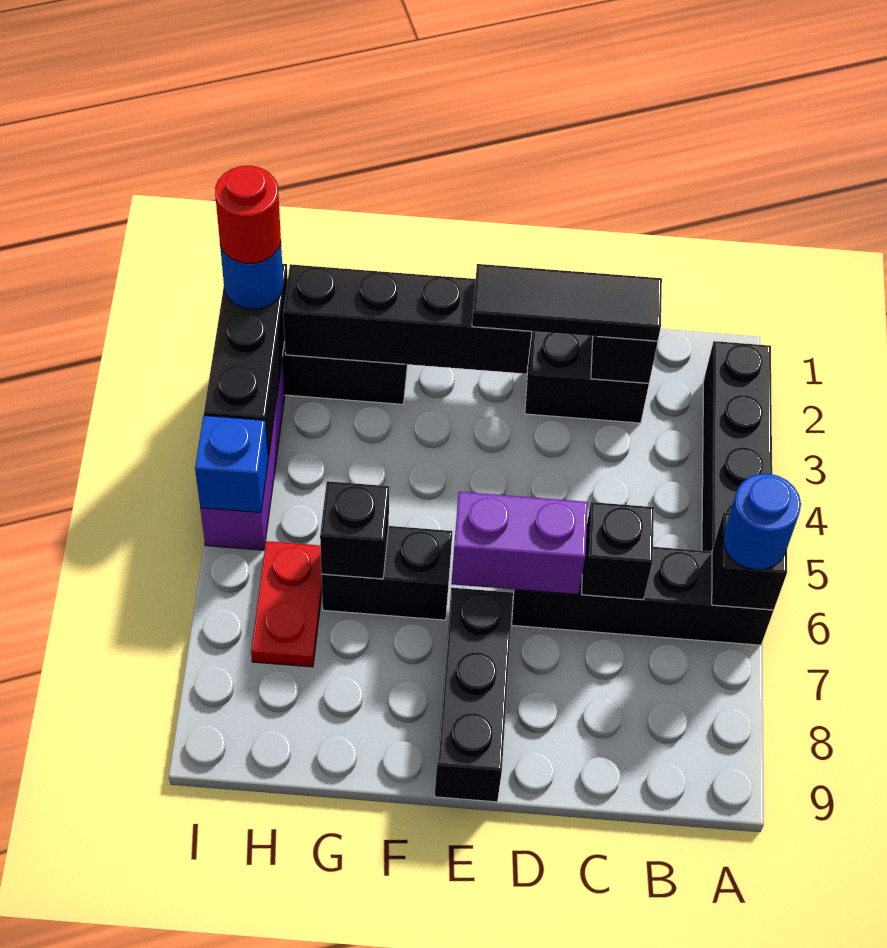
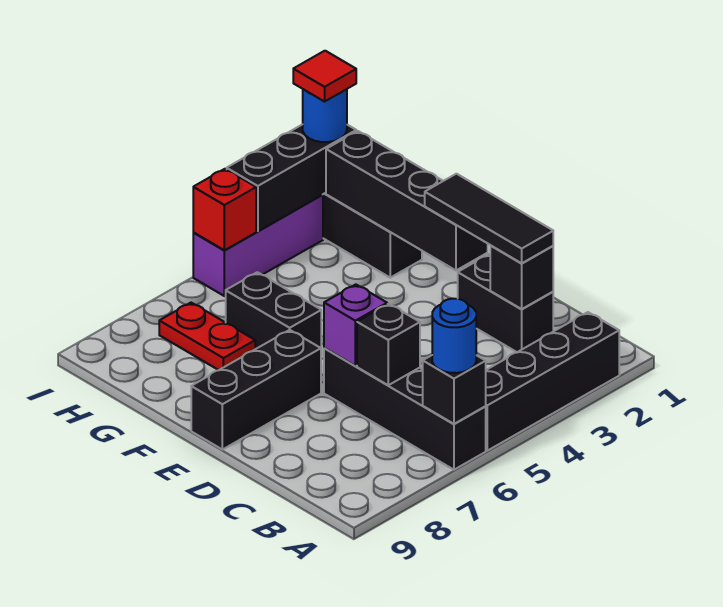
purple brick D6:E6 level 2 -> purple brick D6 level 2
black brick G6 level 2 -> none
red plate H6:H7 level 1 -> red plate G7:H7 level 1
red round brick I2 level 4 -> red tile I2 level 4
blue brick I5 level 2 -> red brick I5 level 2

